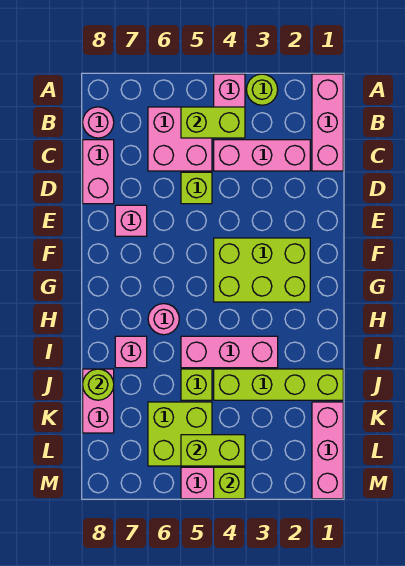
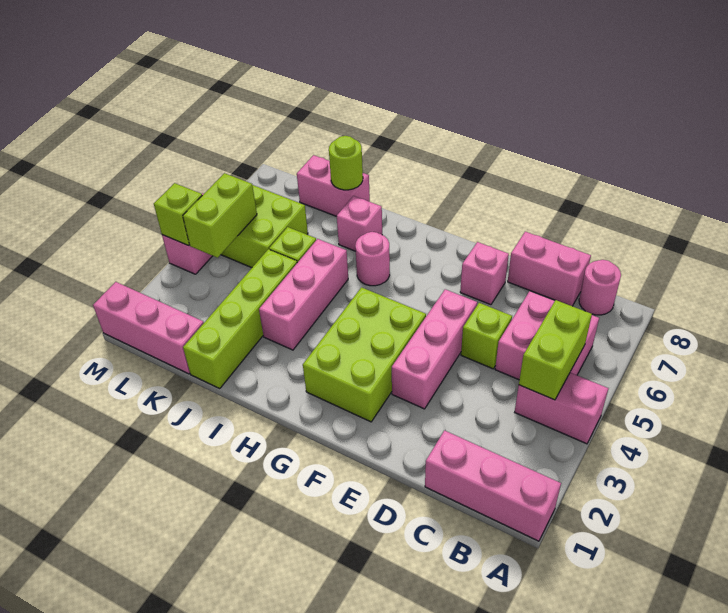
lime round brick A3 level 1 -> none
pink brick C2:C4 level 1 -> pink brick E3:E5 level 1

